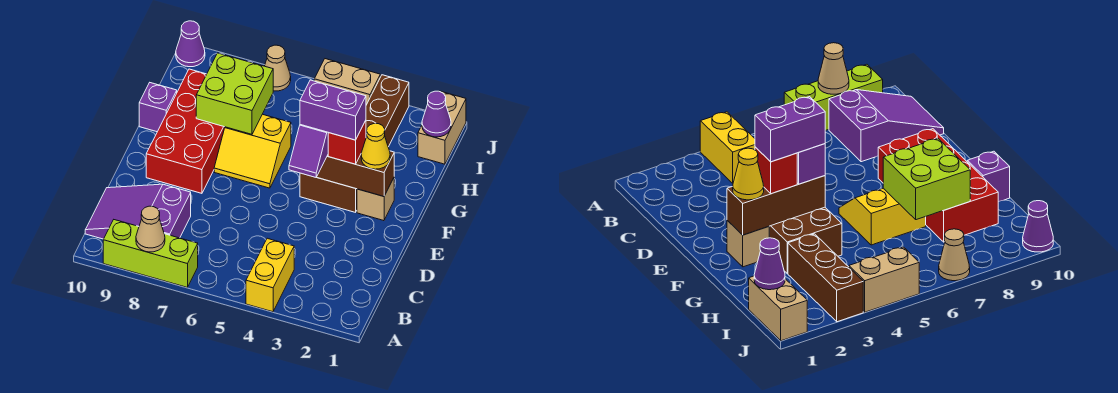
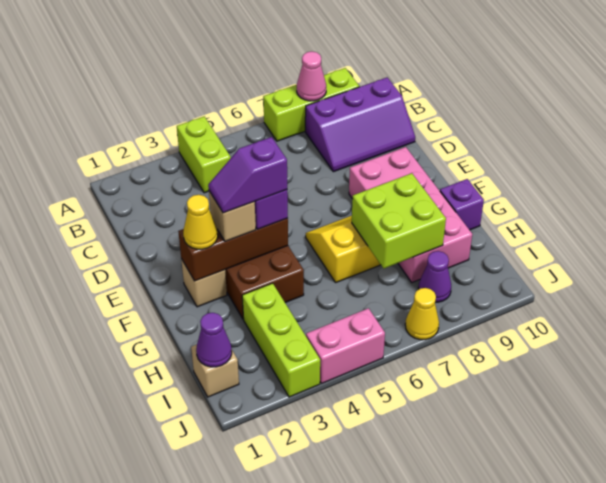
yellow brick A4:B4 level 1 -> lime brick A4:B4 level 1
tan cone A8 level 2 -> pink cone A8 level 2
purple slope B8:C10 level 1 top 8 -> purple slope B8:C10 level 1 top B
red brick E8:H9 level 1 -> pink brick E8:H9 level 1
red brick F3 level 3 -> tan brick F3 level 3
purple brick F3:F4 level 4 -> purple slope F3:F4 level 4 top 4
brown brick H3:J3 level 1 -> lime brick H3:J3 level 1
tan brick I1:J1 level 1 -> tan brick I1 level 1
tan brick J4:J5 level 1 -> pink brick J4:J5 level 1
tan cone J7 level 1 -> yellow cone J7 level 1
purple cone J10 level 1 -> purple cone I8 level 1

